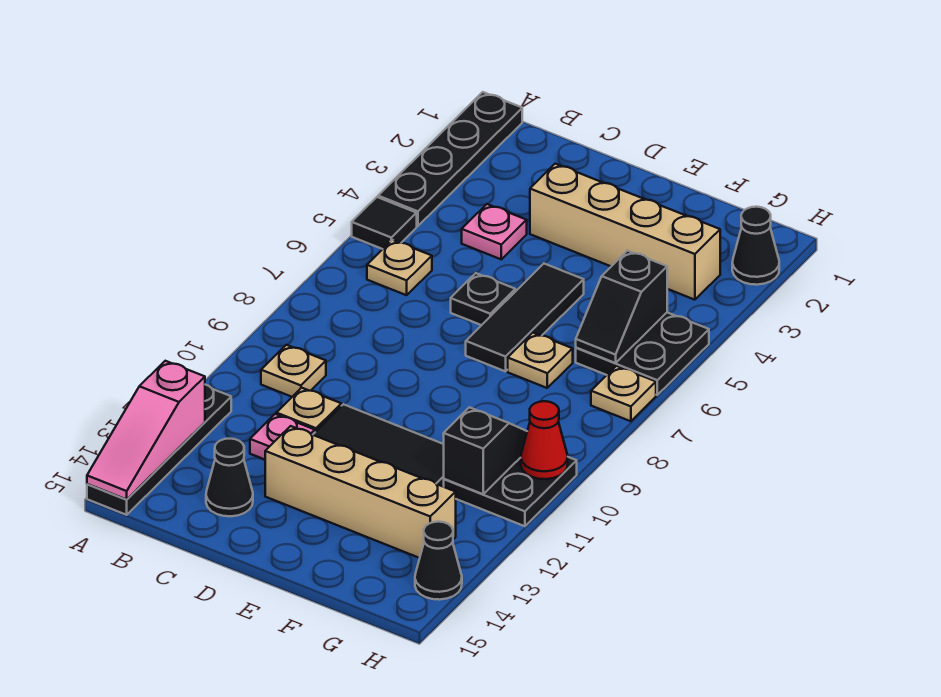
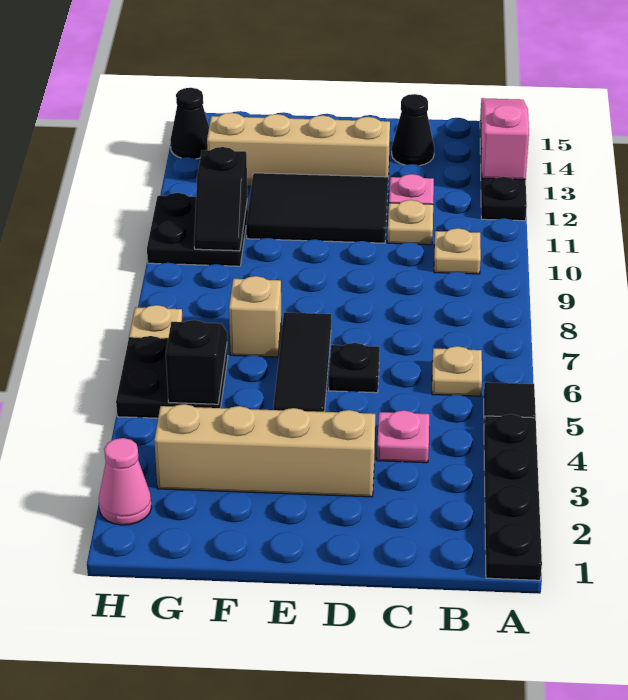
tan plate F7 level 1 -> tan brick F7 level 1
black cone H2 level 1 -> pink cone H2 level 1
red cone H10 level 2 -> none

